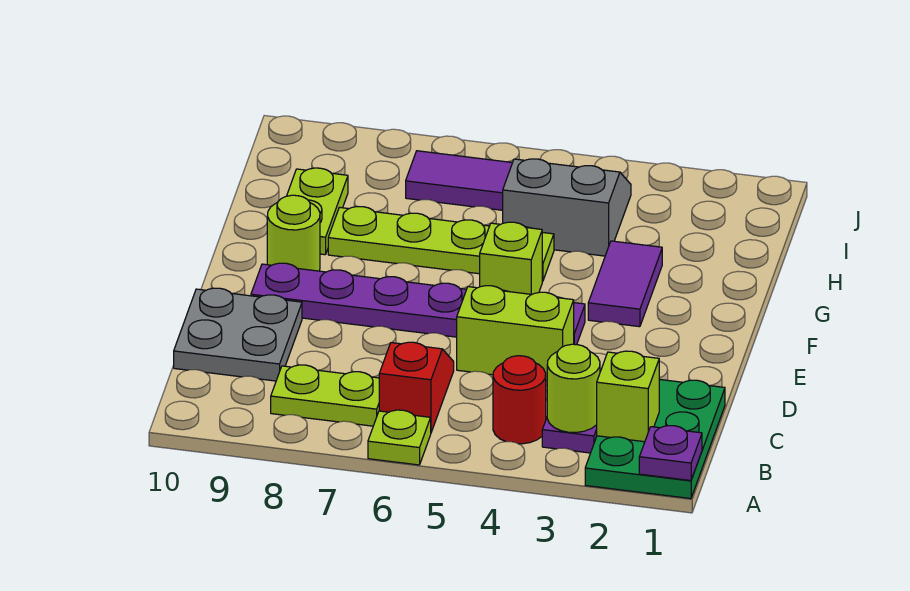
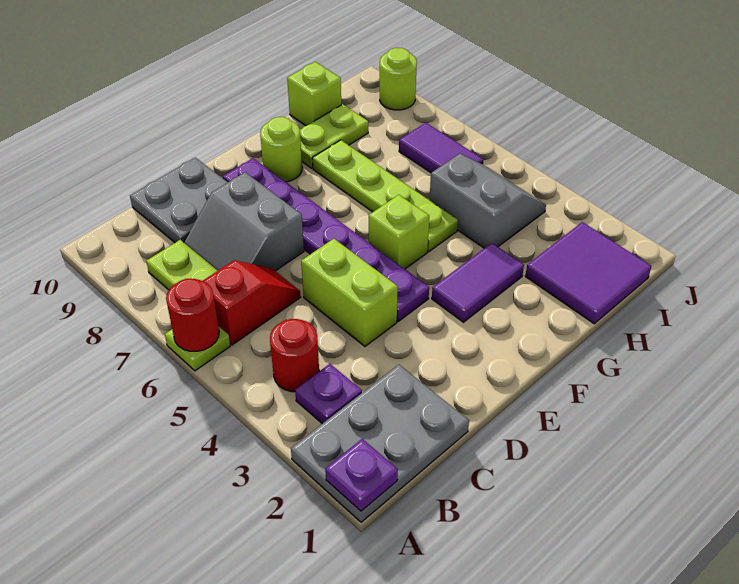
green plate A1:C2 level 1 -> grey plate A1:C2 level 1
none -> red round brick A6 level 2
lime brick B2 level 2 -> lime brick H10 level 1
lime round brick B3 level 2 -> lime round brick J9 level 1
none -> grey slope C7:D8 level 1 top D
none -> purple tile H1:I2 level 1

